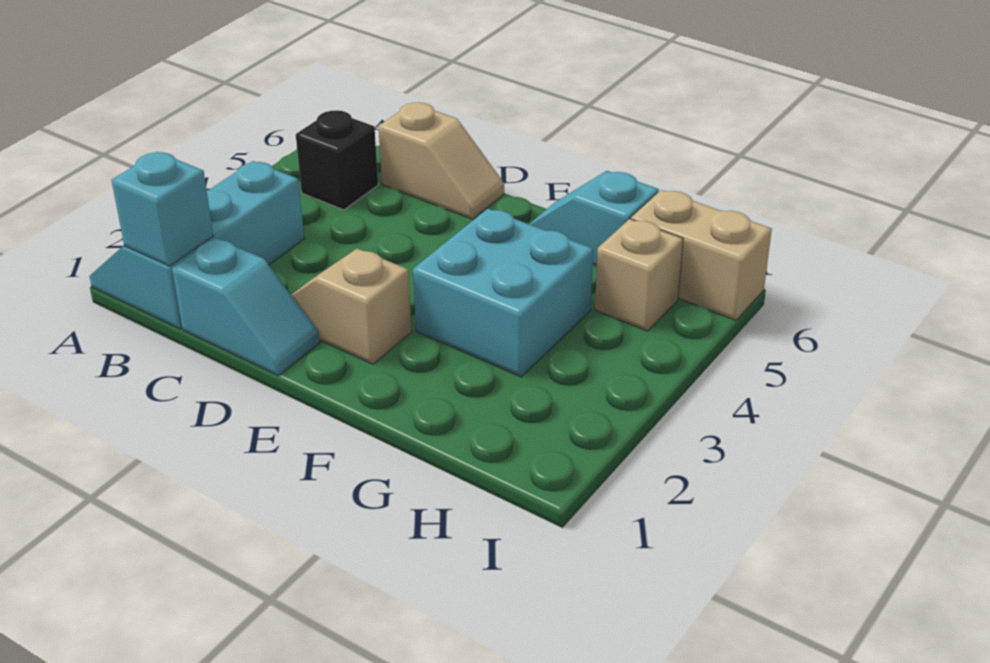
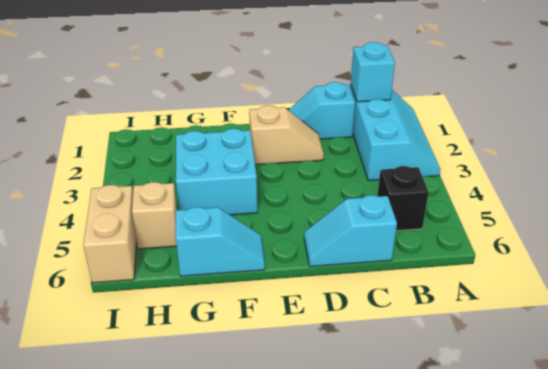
tan slope C6:D6 level 1 top C -> cyan slope C6:D6 level 1 top C
tan brick H6:I6 level 1 -> tan brick I5:I6 level 1

